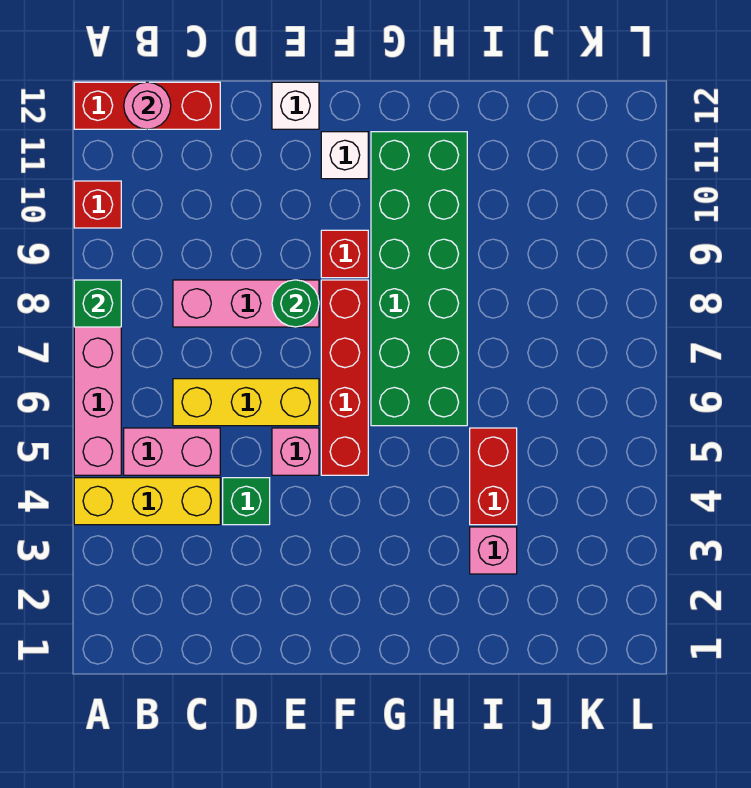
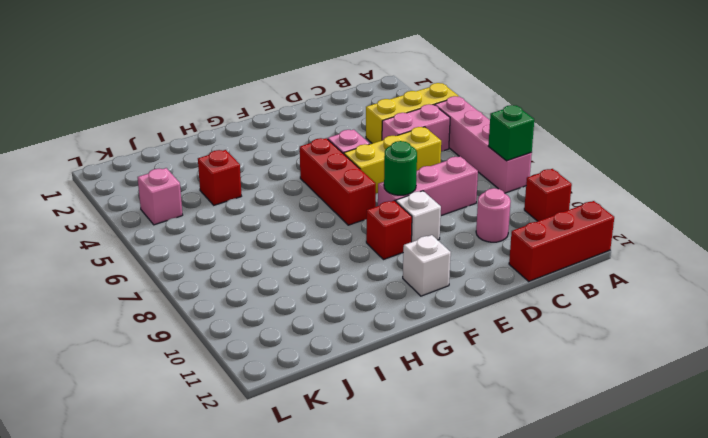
pink round brick B12 level 2 -> pink round brick C10 level 1
green brick D4 level 1 -> none
white brick E12 level 1 -> white brick E9 level 1
red brick F5:F8 level 1 -> red brick F5:F7 level 1
green brick G6:H11 level 1 -> none
pink brick I3 level 1 -> pink brick K4 level 1
red brick I4:I5 level 1 -> red brick I4 level 1

